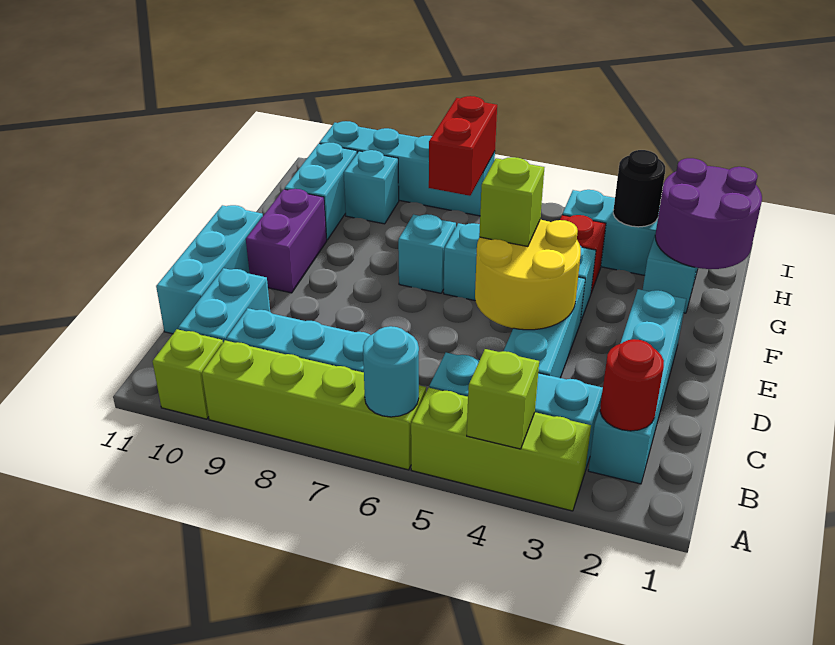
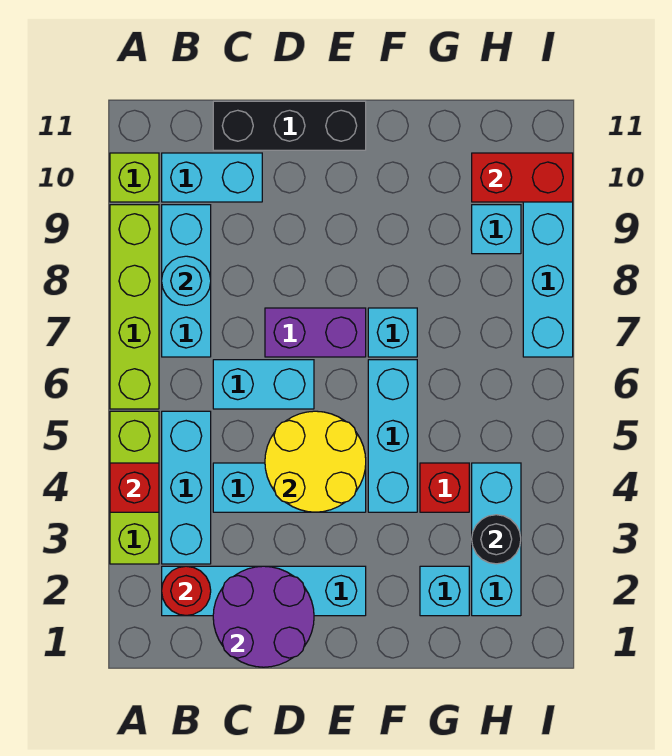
lime brick A4 level 2 -> red brick A4 level 2
cyan round brick A6 level 2 -> cyan round brick B8 level 2
cyan brick C11:E11 level 1 -> black brick C11:E11 level 1
lime brick E5 level 3 -> none
purple brick E10:F10 level 1 -> purple brick D7:E7 level 1
purple round brick G1:H2 level 2 -> purple round brick C1:D2 level 2
cyan brick G10:H10 level 1 -> cyan brick C6:D6 level 1
red brick H7:I7 level 2 -> red brick H10:I10 level 2

